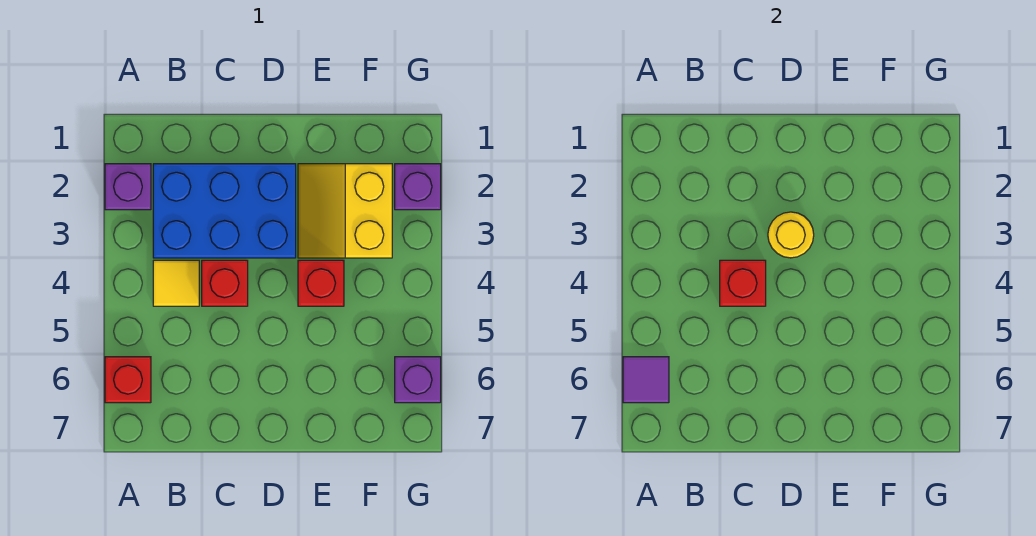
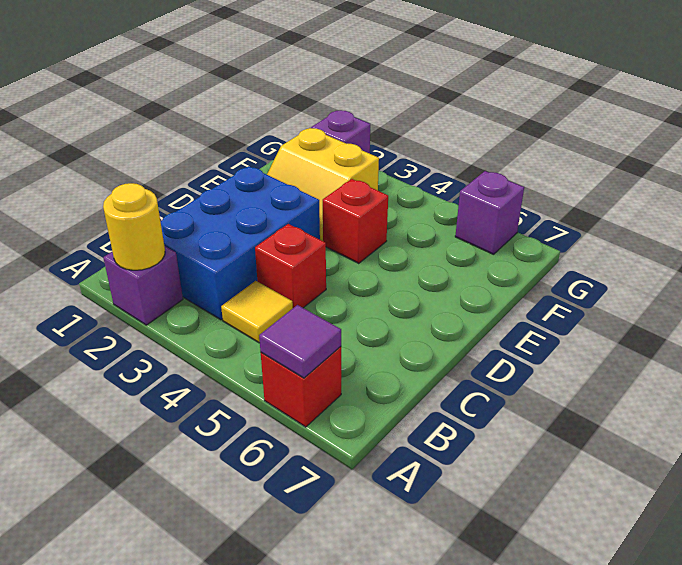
red brick C4 level 2 -> none
yellow round brick D3 level 2 -> yellow round brick A2 level 2

